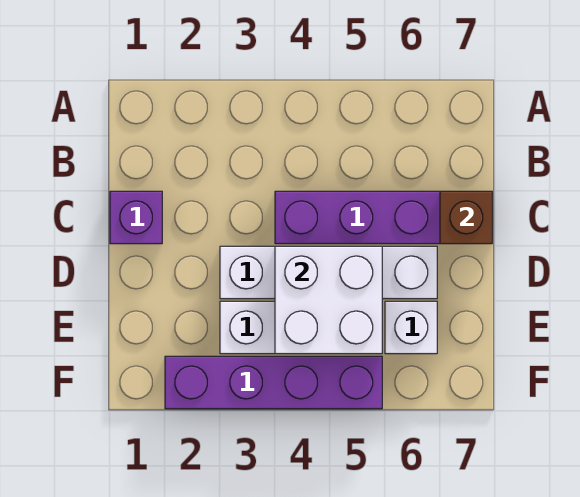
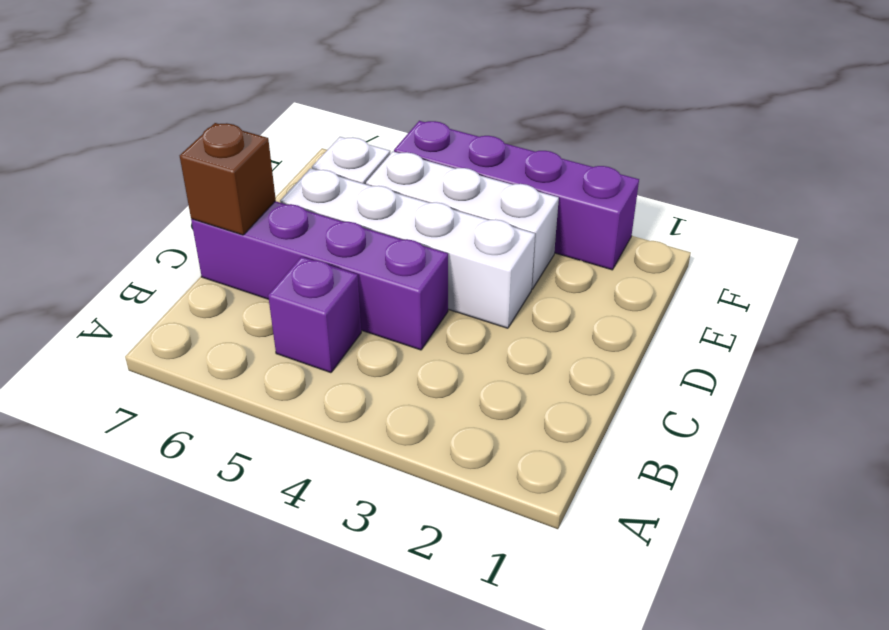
purple brick C1 level 1 -> purple brick B5 level 1
white brick D4:E5 level 2 -> none

